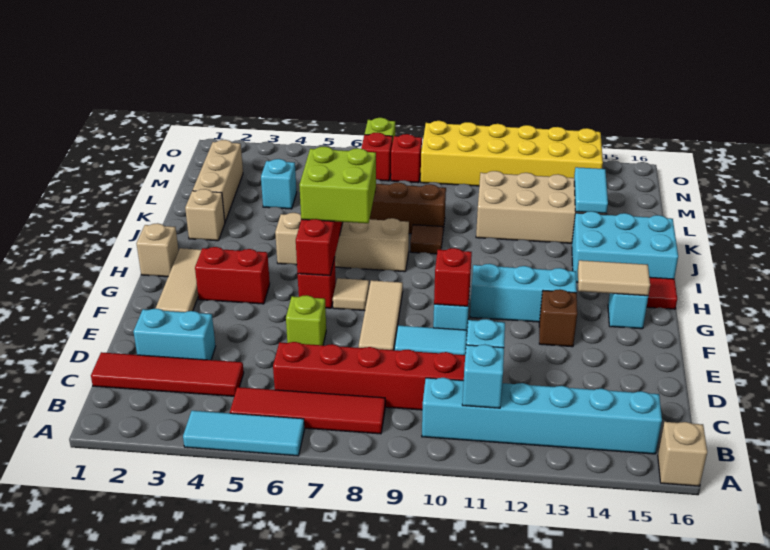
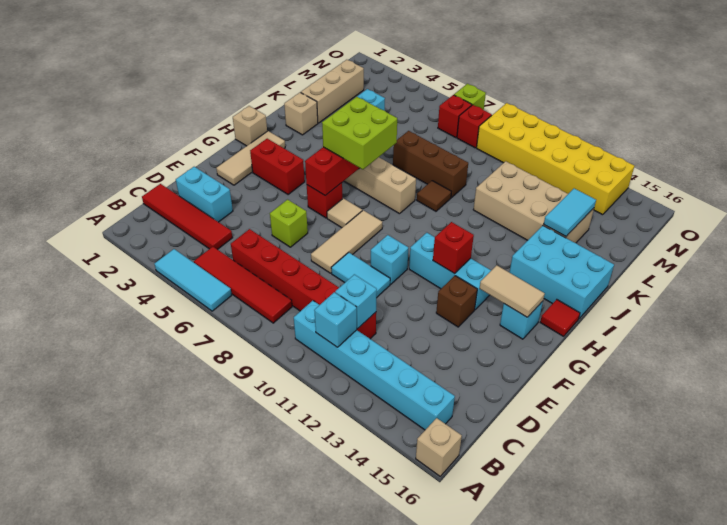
red brick F10 level 2 -> red brick G12 level 2

